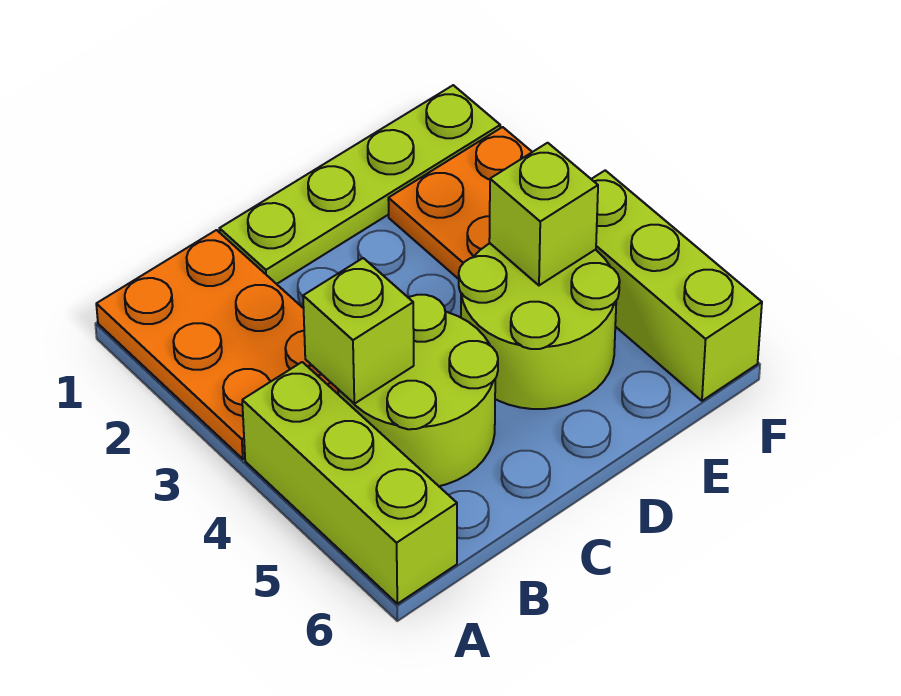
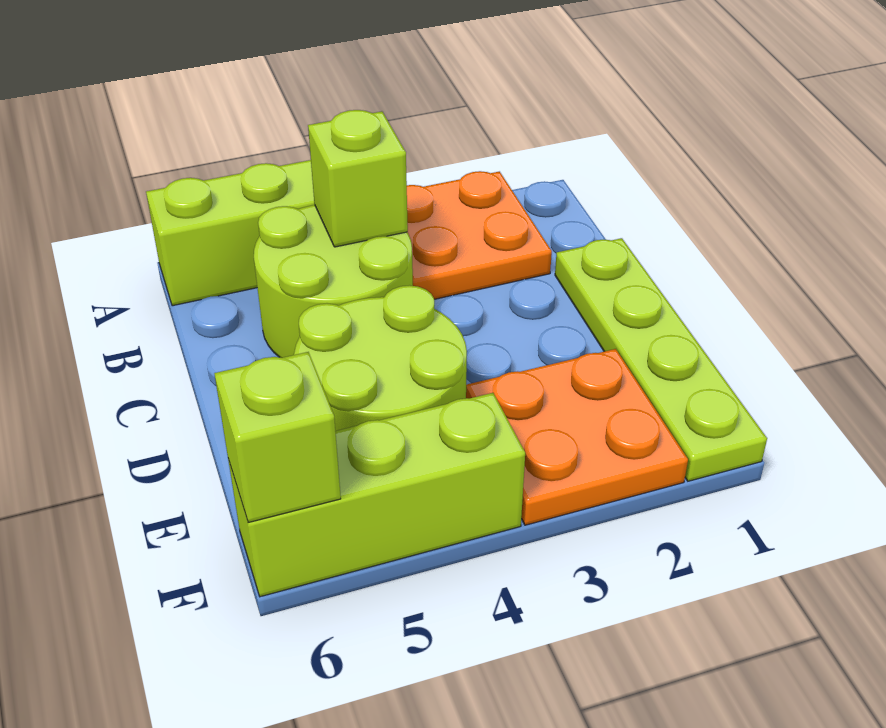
orange plate A1:B3 level 1 -> orange plate A2:B3 level 1
lime brick E4 level 2 -> lime brick F6 level 2

